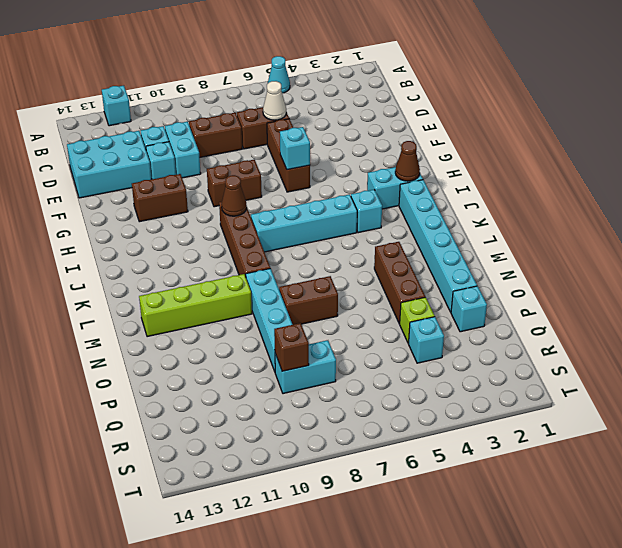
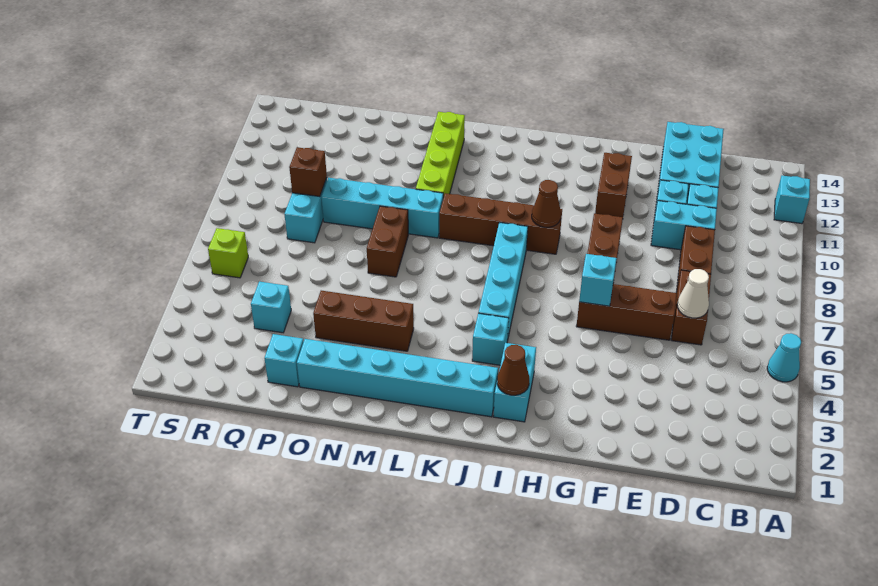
lime brick P4 level 1 -> lime brick S6 level 1

